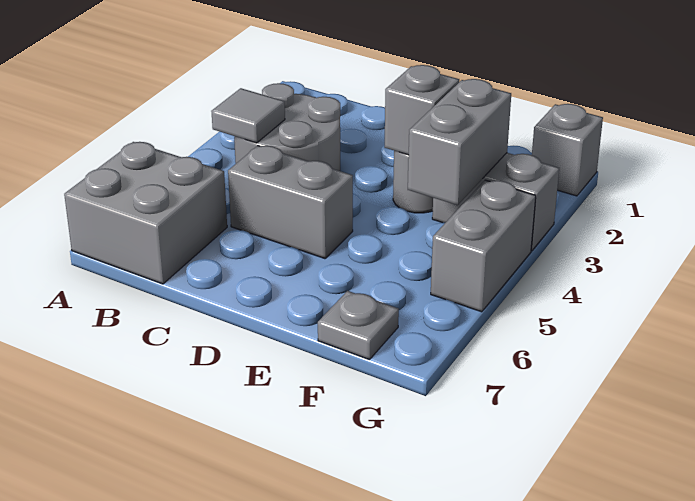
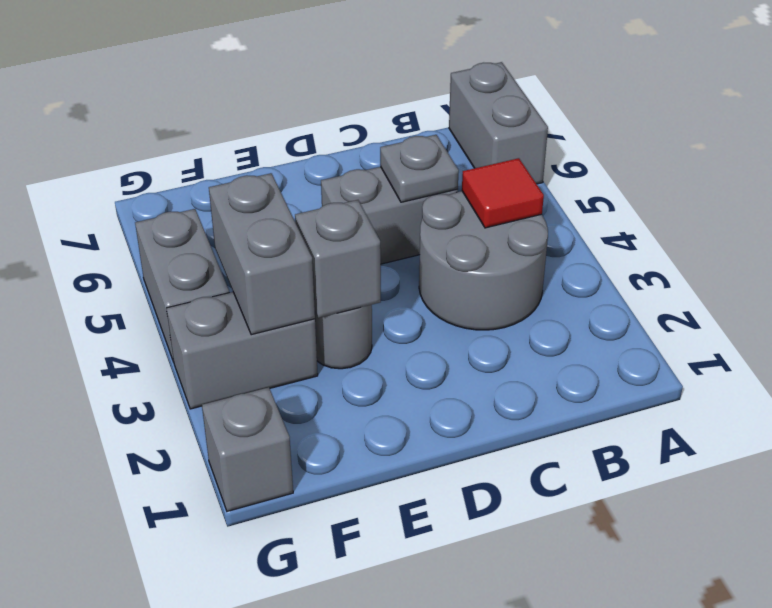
grey brick A6:B7 level 1 -> grey brick A6:A7 level 1
grey tile B4 level 2 -> red tile B4 level 2
grey plate F7 level 1 -> grey plate C5 level 2

